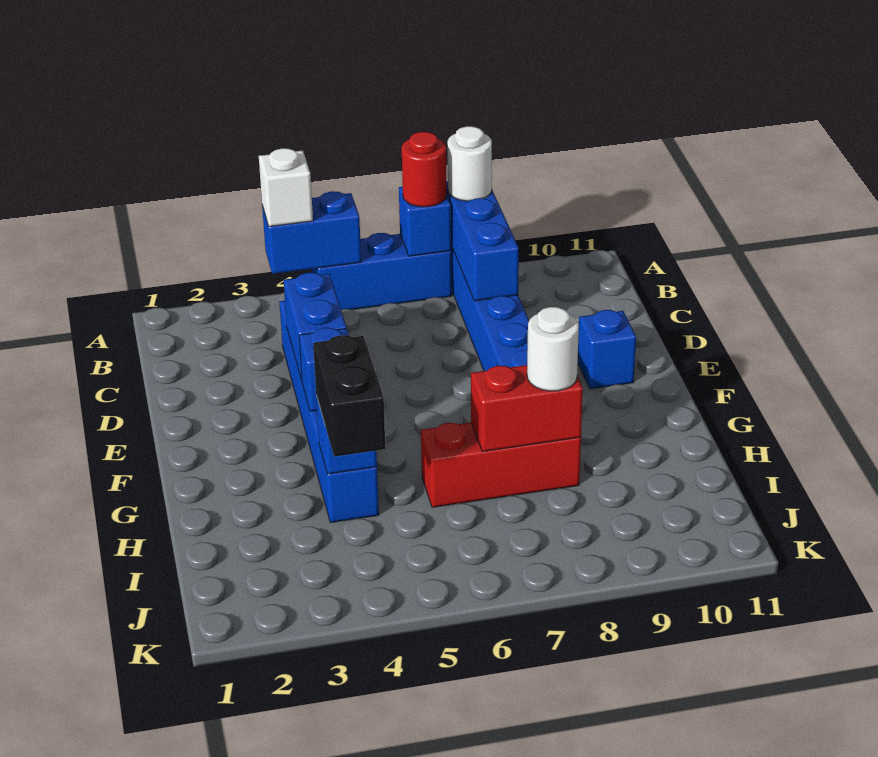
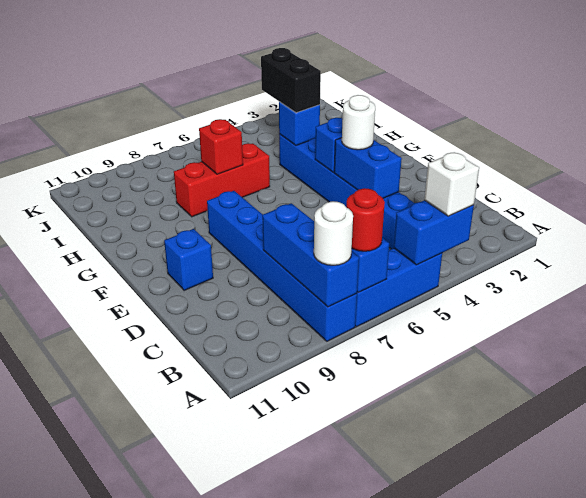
red brick H7:H8 level 2 -> red brick H7 level 2
white round brick H8 level 3 -> white round brick E4 level 3

